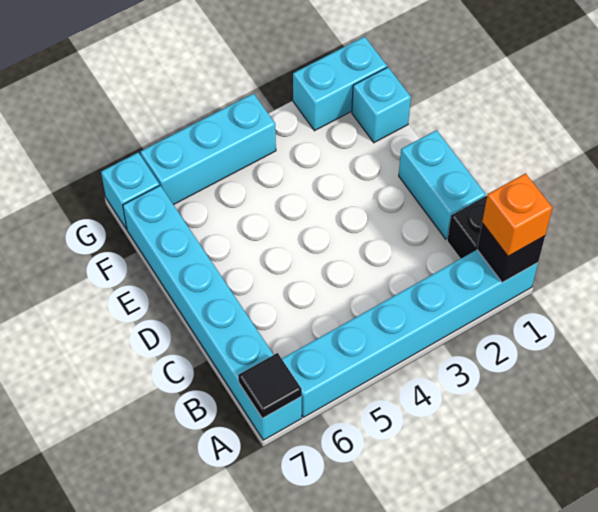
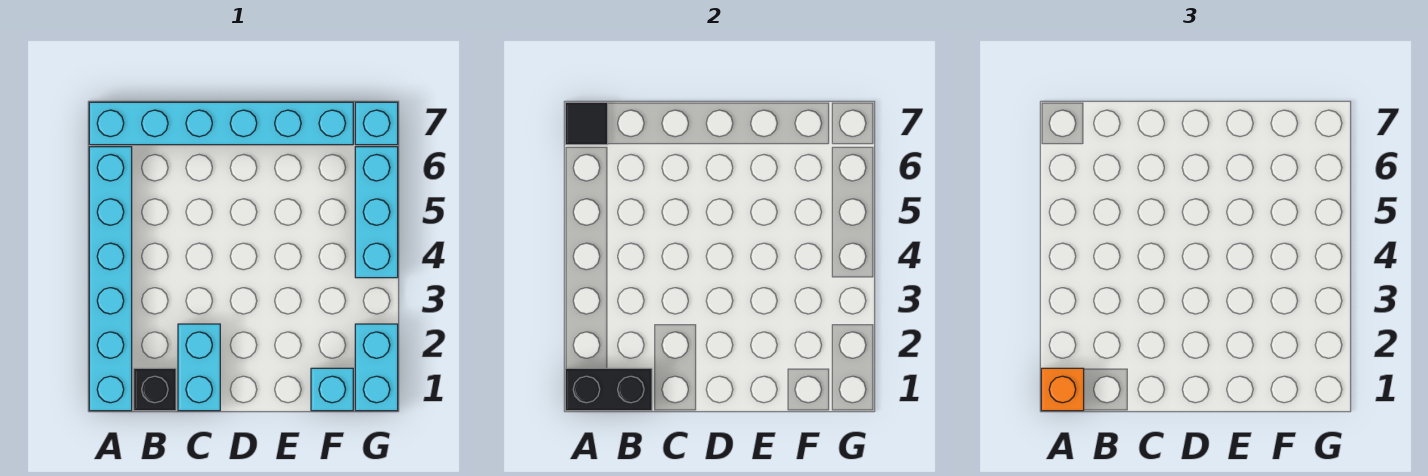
black brick A1 level 2 -> black brick A1:B1 level 2
cyan brick C1:D1 level 1 -> cyan brick C1:C2 level 1

